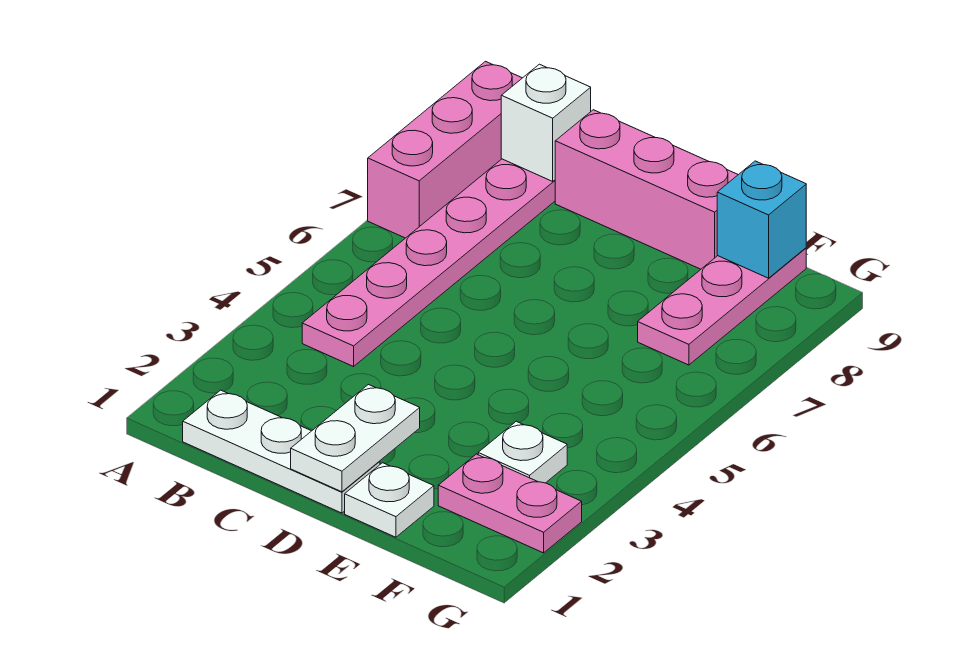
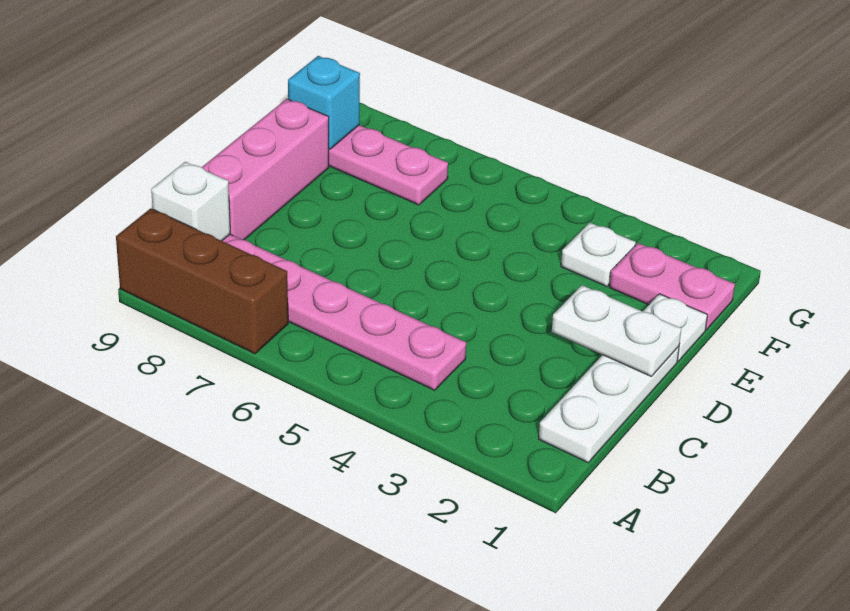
pink brick A7:A9 level 1 -> brown brick A7:A9 level 1
pink plate F2:G2 level 1 -> pink plate F1:F2 level 1

